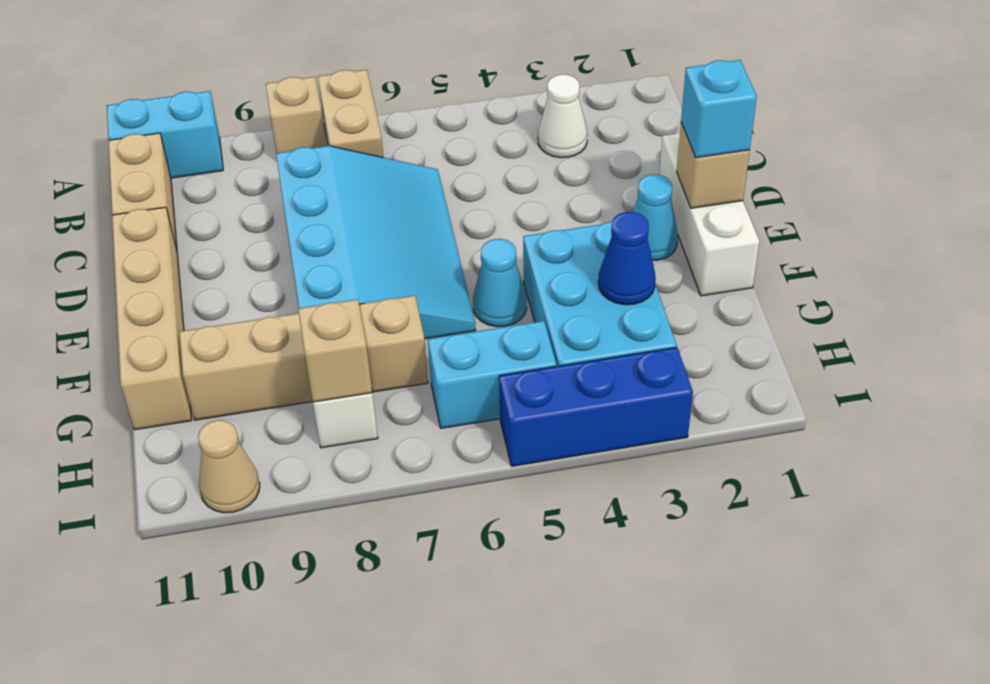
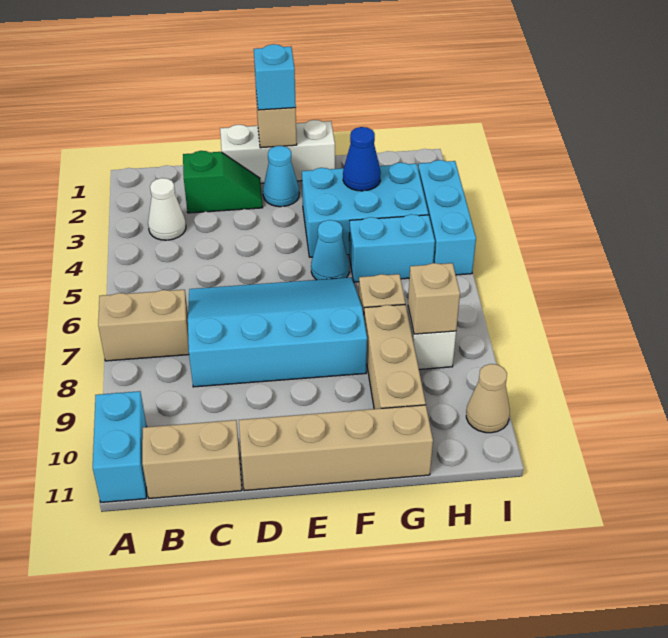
tan brick A8 level 1 -> none
none -> green slope C2:D2 level 1 top C
cyan brick H5:H6 level 1 -> cyan brick G5:H5 level 1
blue brick I3:I5 level 1 -> cyan brick I3:I5 level 1

